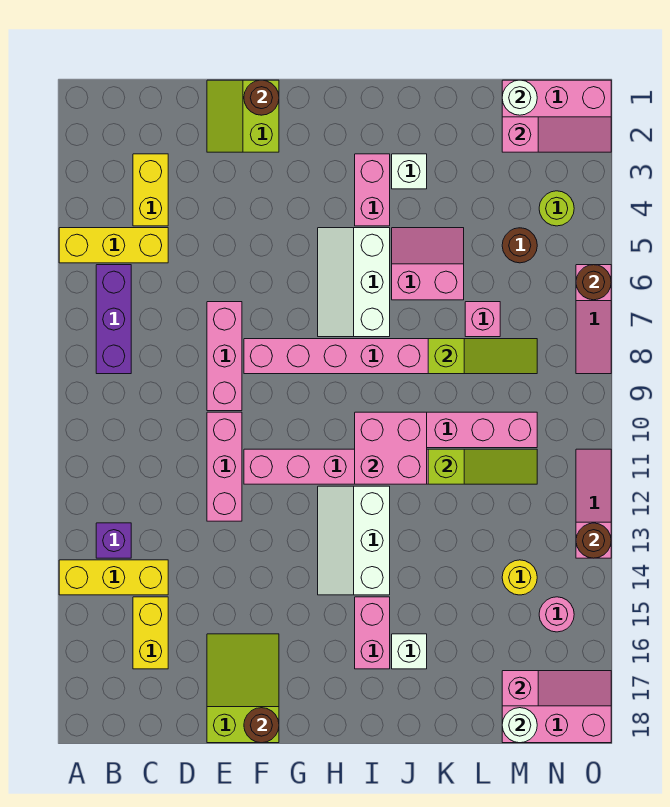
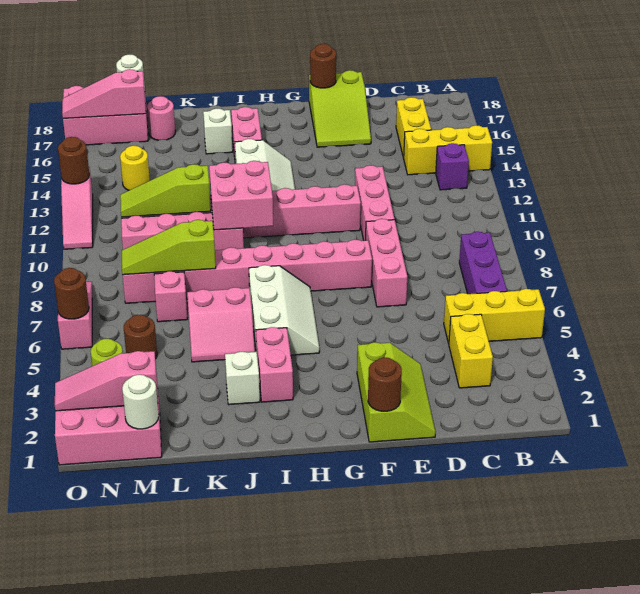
lime slope E1:F2 level 1 top F -> lime slope E1:F3 level 1 top F
pink round brick N15 level 1 -> pink round brick L17 level 1

